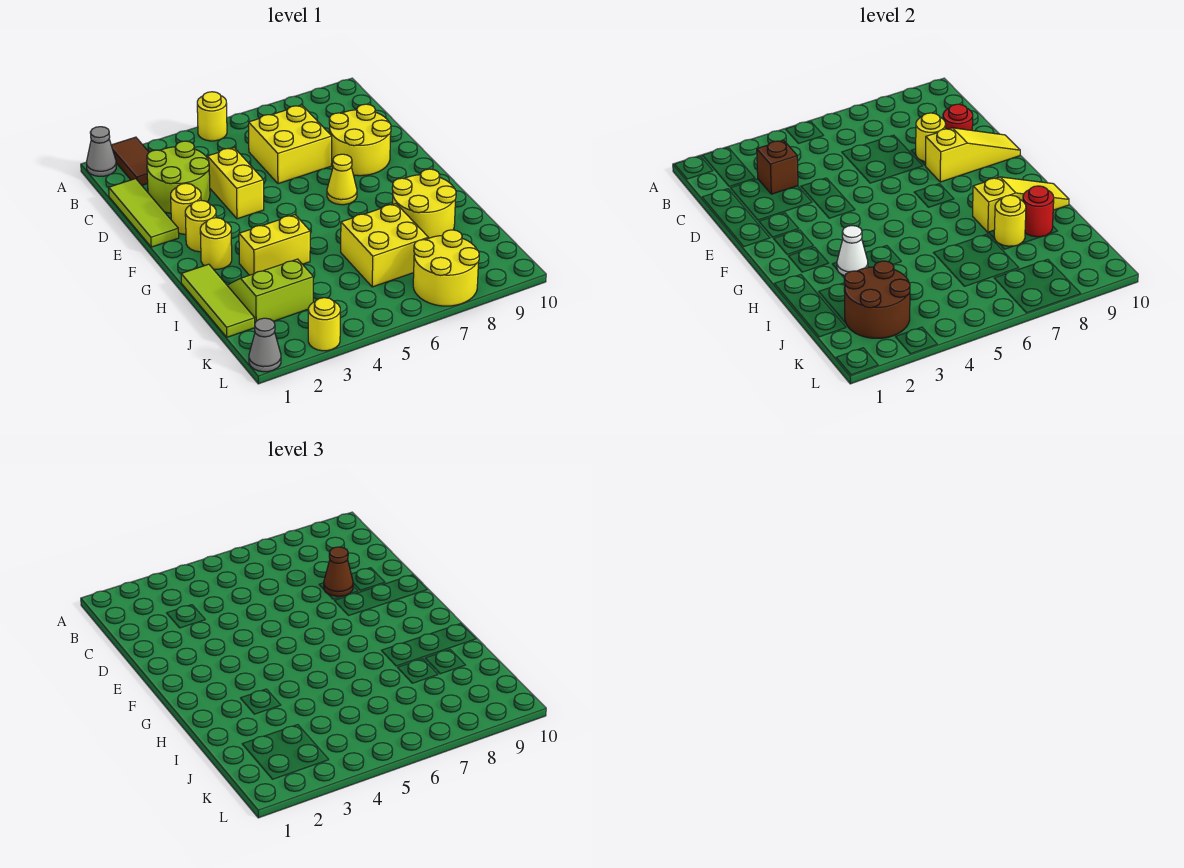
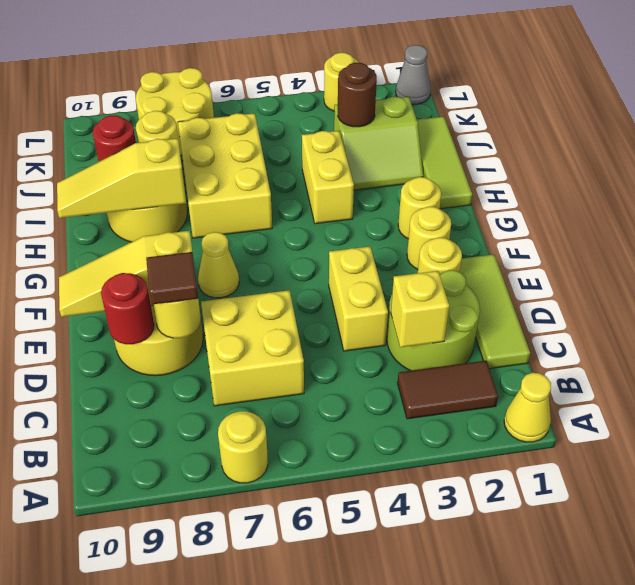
grey cone A1 level 1 -> yellow cone A1 level 1
brown tile A2:B2 level 1 -> brown tile B2:B3 level 1
yellow round brick A5 level 1 -> yellow round brick A7 level 1
brown brick C3 level 2 -> yellow brick C3 level 2
brown cone D8 level 3 -> brown tile D8 level 3
yellow brick H3:H4 level 1 -> yellow brick H4:I4 level 1
white cone H3 level 2 -> none
yellow brick I6:J7 level 1 -> yellow brick H6:J7 level 1
brown round brick J2:K3 level 2 -> brown round brick J3 level 2

